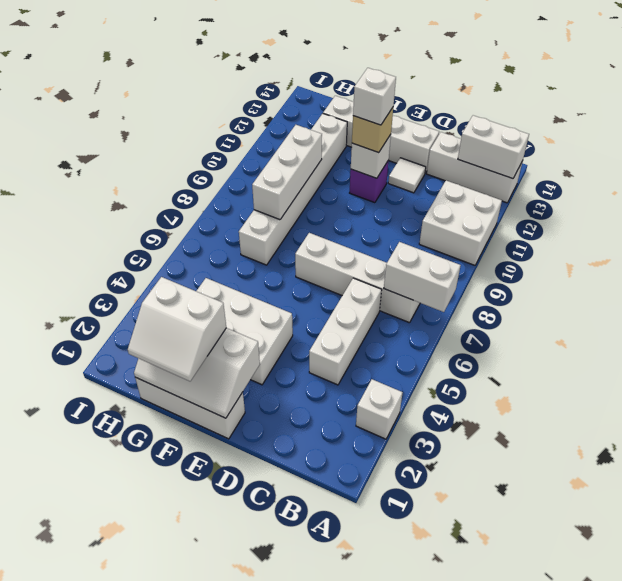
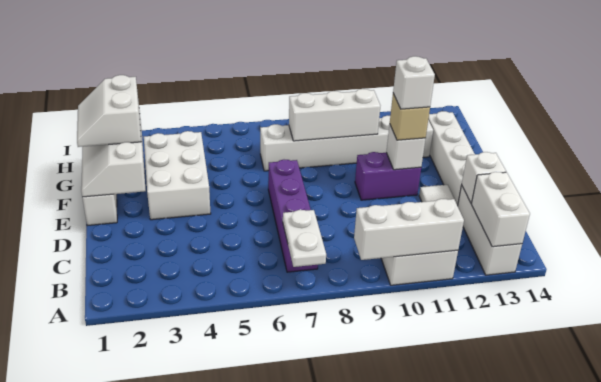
white brick A3 level 1 -> white brick C13 level 2
white brick A7:B7 level 2 -> white plate A7:B7 level 2
white brick B7:E7 level 1 -> purple brick B7:E7 level 1
white brick C4:C6 level 1 -> white brick A9:A11 level 2
purple brick E11 level 1 -> purple brick E10:E11 level 1

